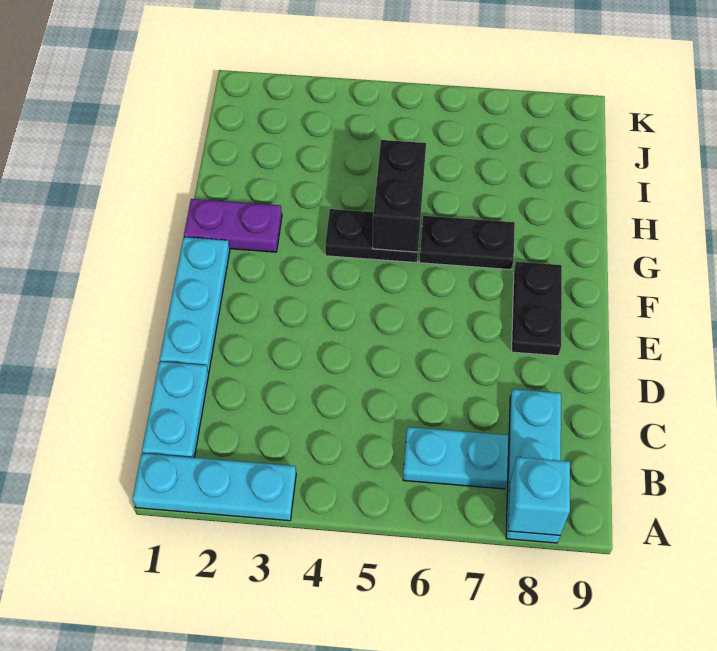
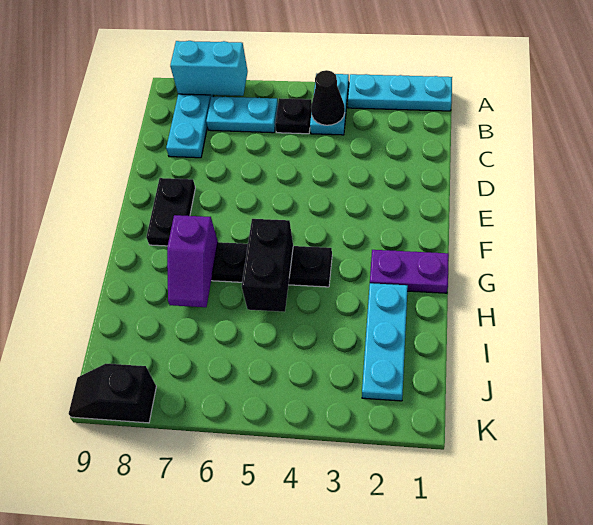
cyan brick A8 level 2 -> cyan brick A7:A8 level 2
cyan plate B1:C1 level 1 -> cyan plate A4:B4 level 1
none -> black cone B4 level 2
none -> black plate B5 level 1
cyan plate D1:F1 level 1 -> cyan plate H2:J2 level 1
none -> purple slope G7:H7 level 2 top G
none -> black slope K8:K9 level 1 top 8

